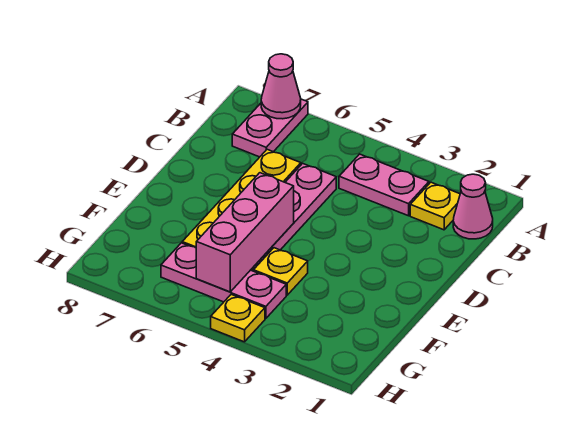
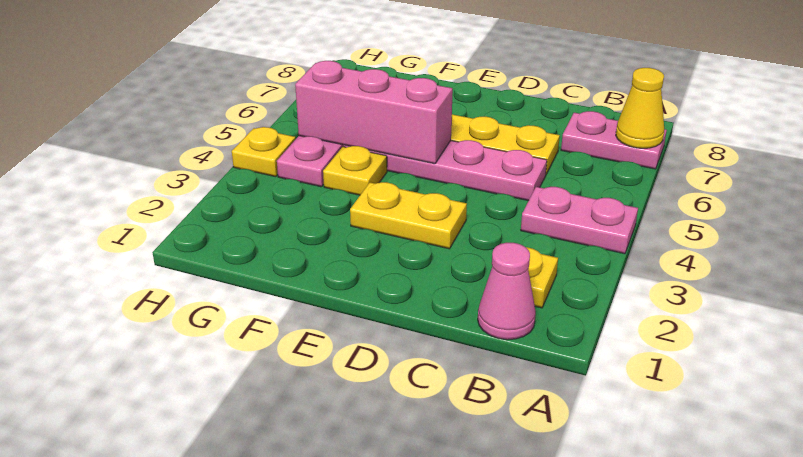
pink cone A7 level 2 -> yellow cone A7 level 2
pink plate B3:B4 level 1 -> pink plate A4:B4 level 1
none -> yellow plate D3:E3 level 1

